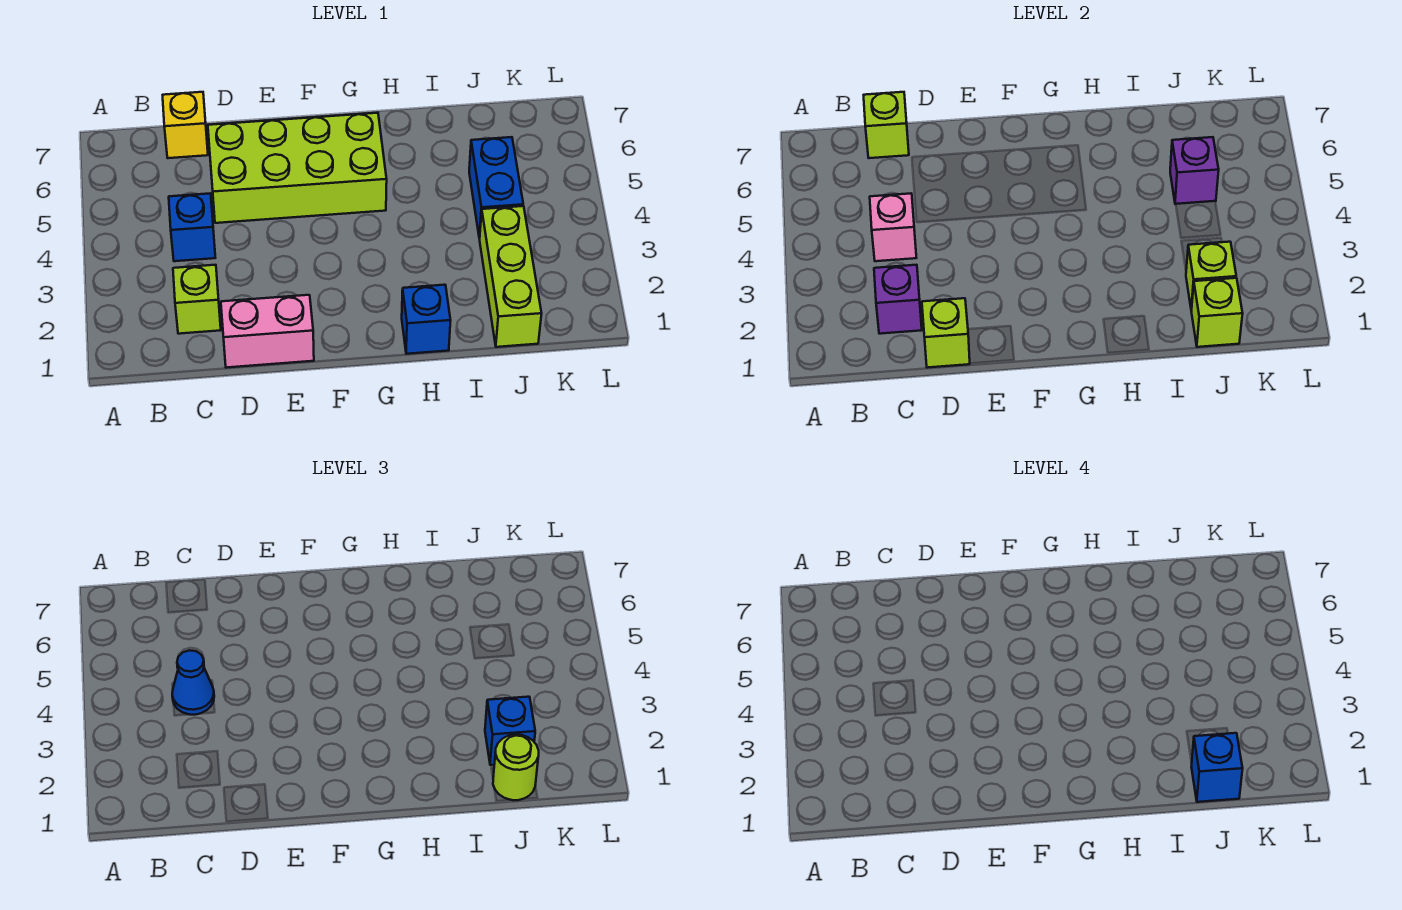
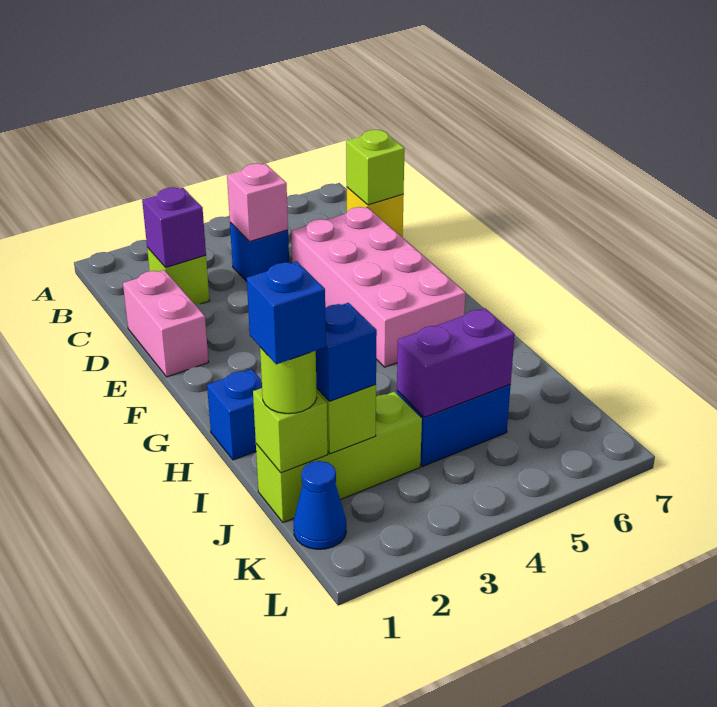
blue cone C4 level 3 -> blue cone K1 level 1
lime brick D1 level 2 -> none
lime brick D5:G6 level 1 -> pink brick D5:G6 level 1
purple brick J5 level 2 -> purple brick J4:J5 level 2

